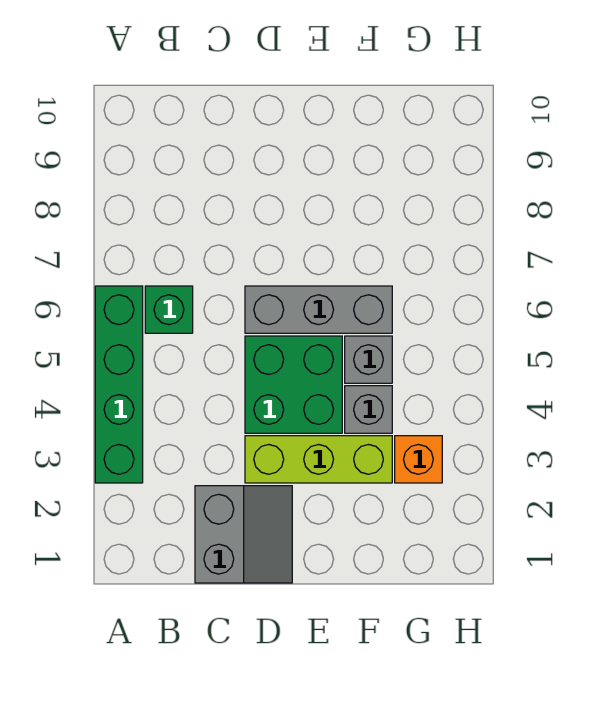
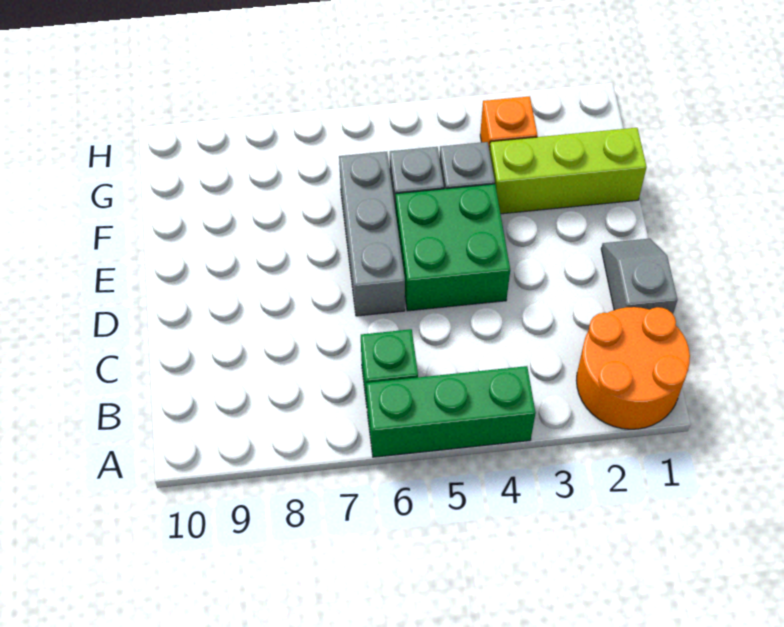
none -> orange round brick A1:B2 level 1
green brick A3:A6 level 1 -> green brick A4:A6 level 1
grey slope C1:D2 level 1 top C -> grey slope C1:D1 level 1 top C
lime brick D3:F3 level 1 -> lime brick F1:F3 level 1

